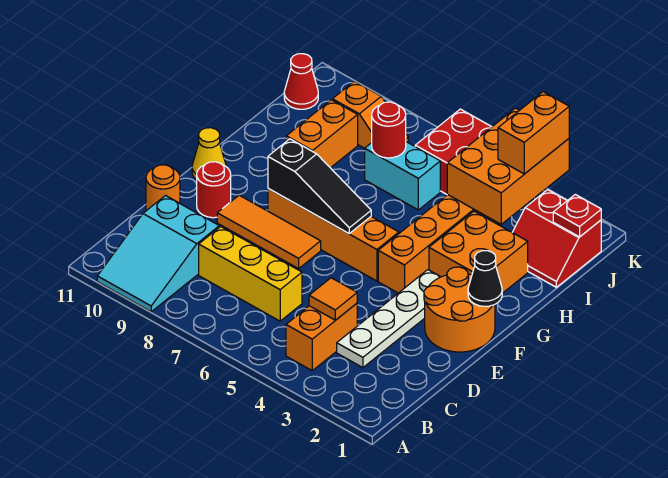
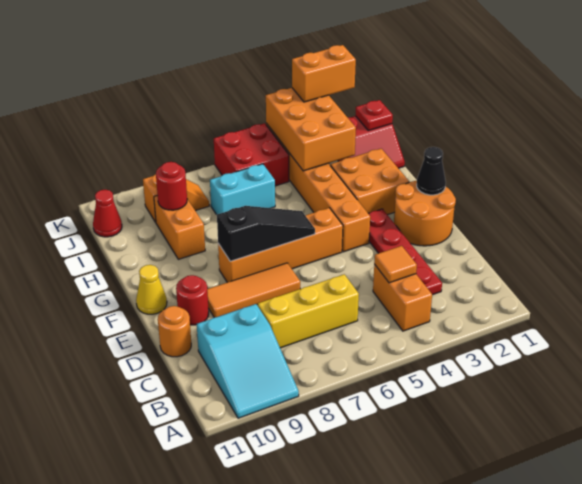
white plate C3:F3 level 1 -> red plate C3:F3 level 1
red round brick I7 level 2 -> red round brick I9 level 2
orange brick J3:K3 level 3 -> orange brick K2:K3 level 3

